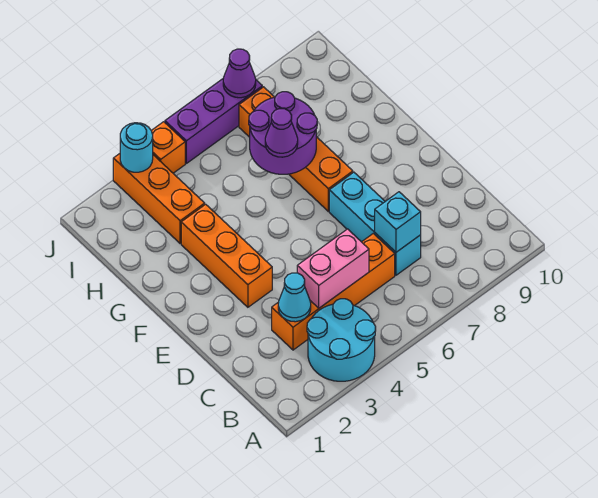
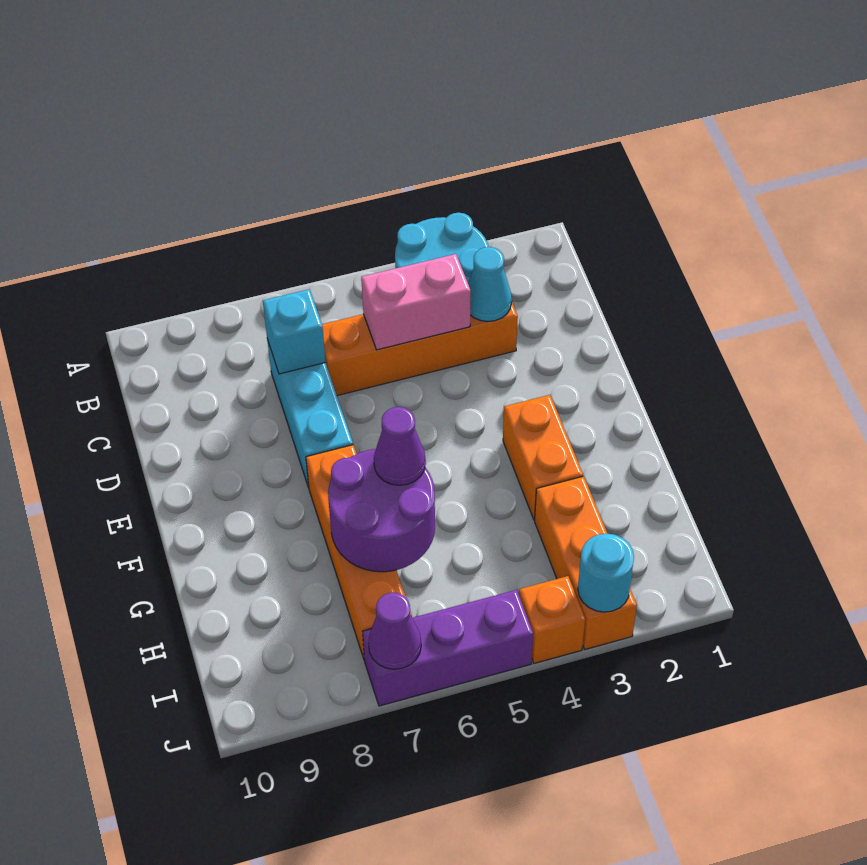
orange brick E3:G3 level 1 -> orange brick F3:G3 level 1

